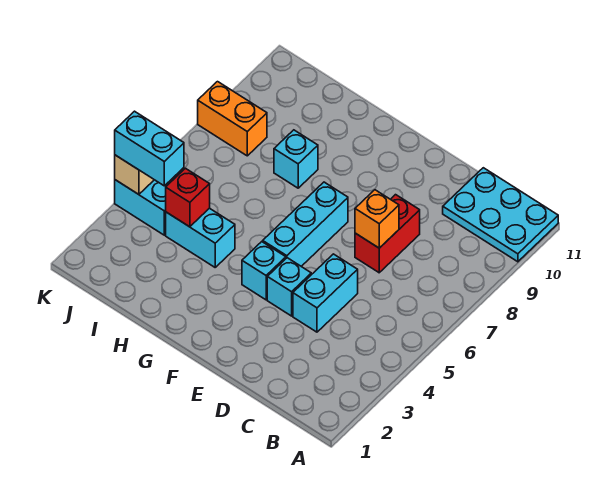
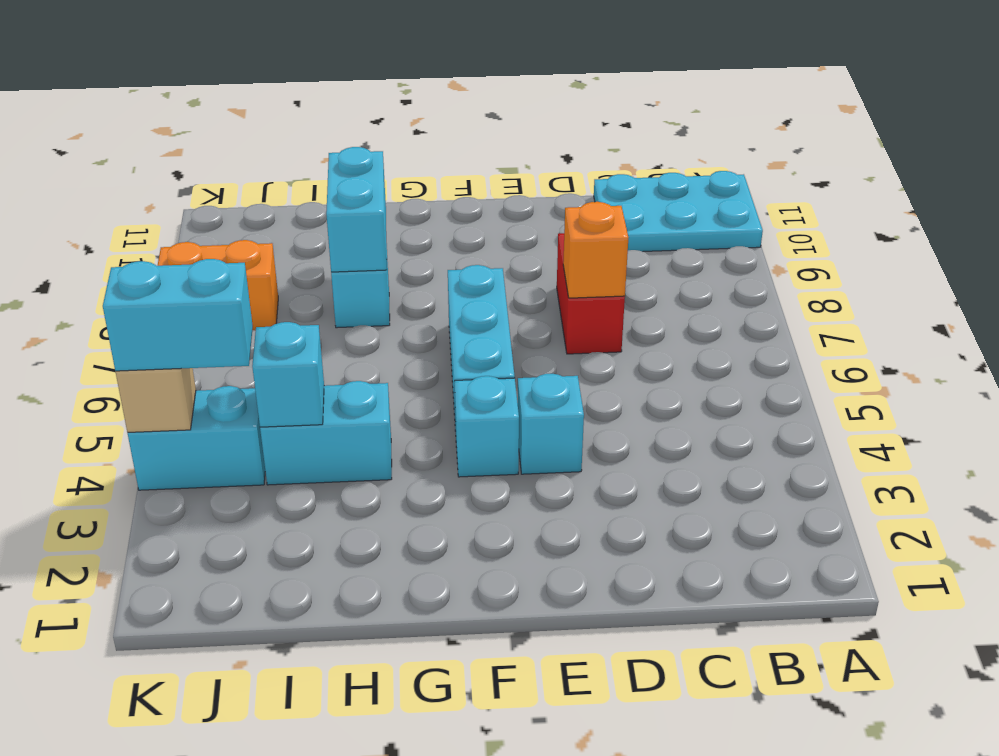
cyan brick D4:D5 level 1 -> cyan brick H8:H9 level 2
red brick I4 level 2 -> cyan brick I4 level 2

